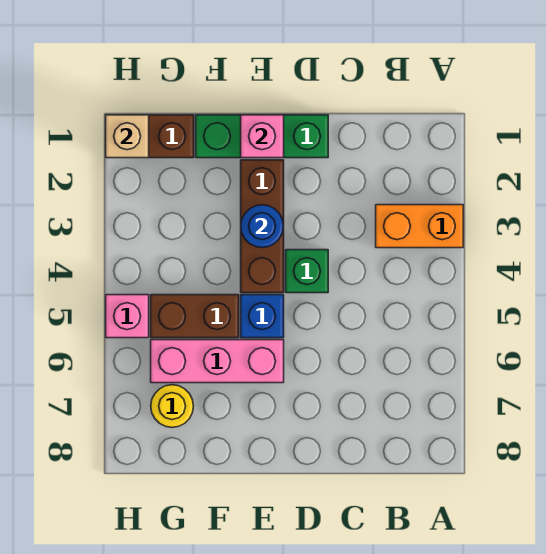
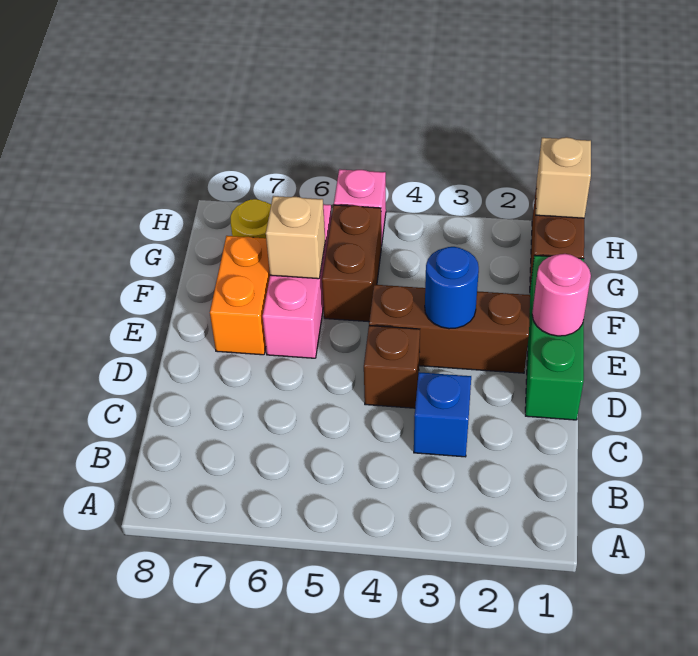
orange brick A3:B3 level 1 -> orange brick E7:F7 level 1
green brick D4 level 1 -> brown brick D4 level 1
pink brick E1 level 2 -> pink round brick E1 level 2
blue brick E5 level 1 -> blue brick C3 level 1
none -> tan brick F6 level 2

